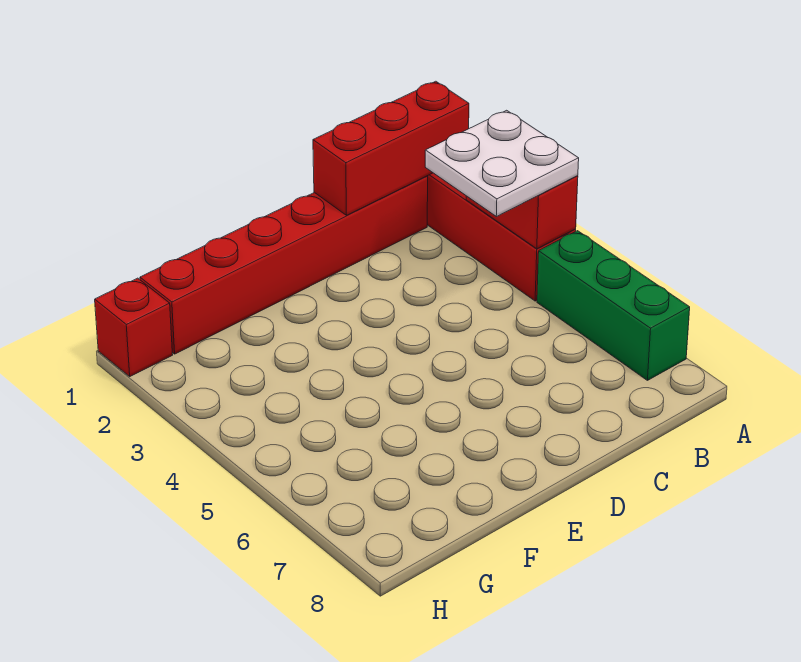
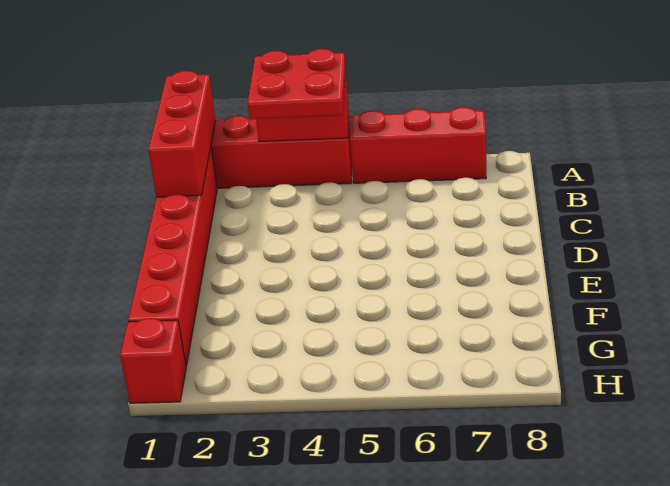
white plate A3:B4 level 3 -> red plate A3:B4 level 3
green brick A5:A7 level 1 -> red brick A5:A7 level 1

